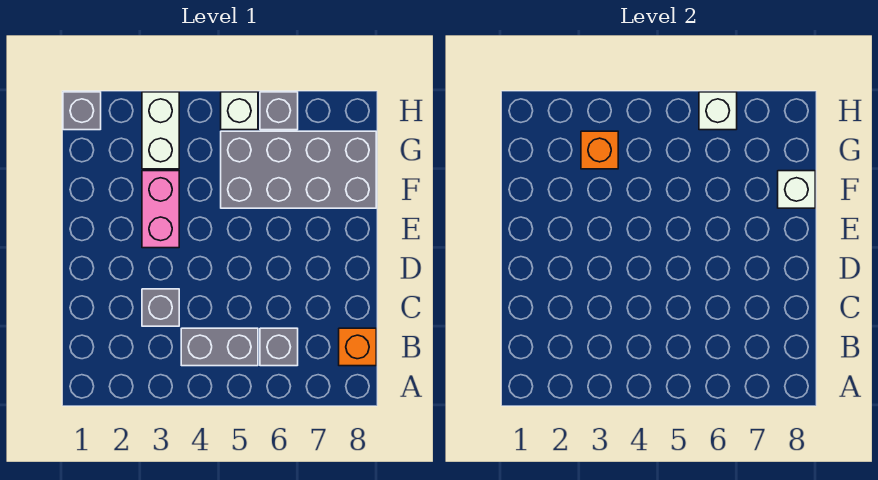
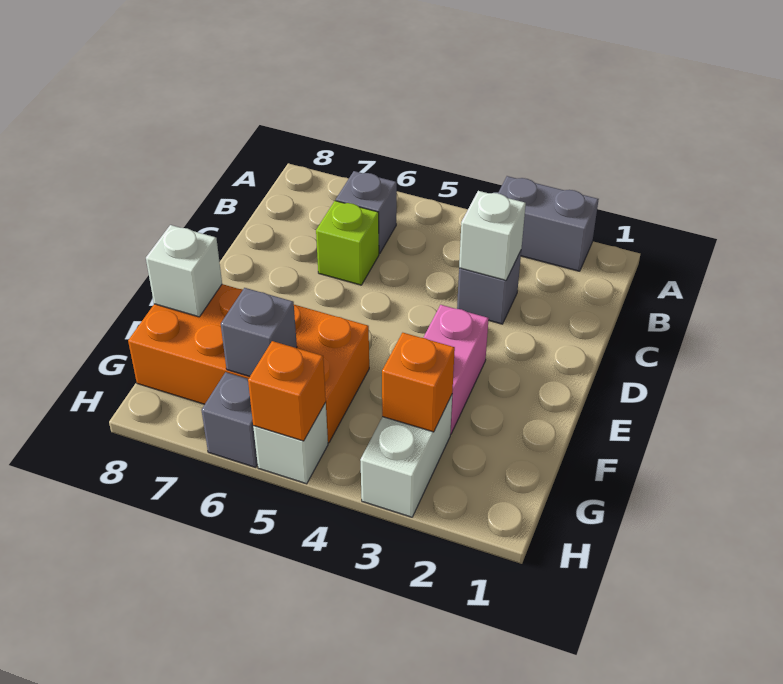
grey brick B4:B5 level 1 -> grey brick A2:A3 level 1
orange brick B8 level 1 -> orange brick H5 level 2
none -> lime brick C6 level 1
grey brick F5:G8 level 1 -> orange brick F5:G8 level 1
grey brick H1 level 1 -> grey brick G6 level 2
white brick H6 level 2 -> white brick C3 level 2

